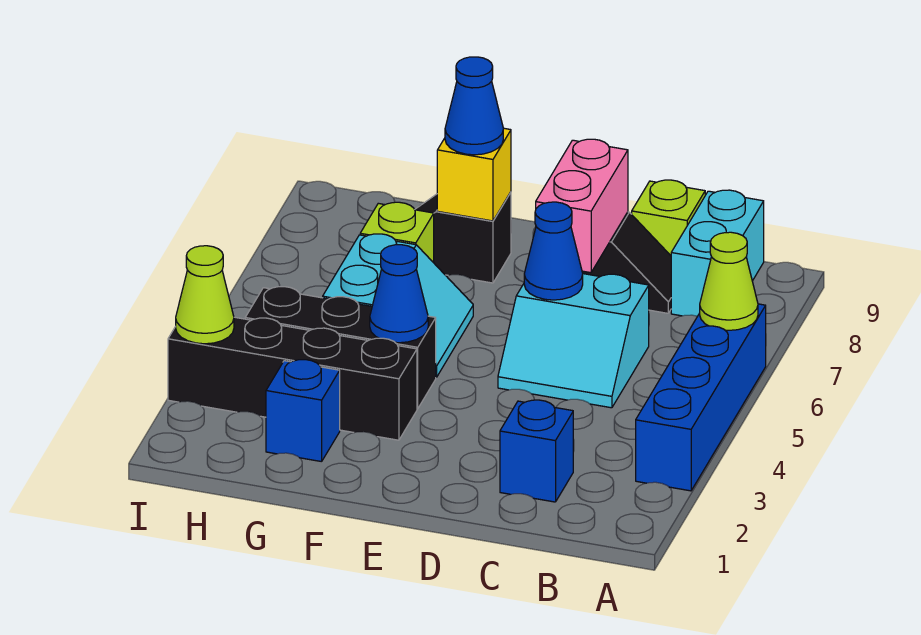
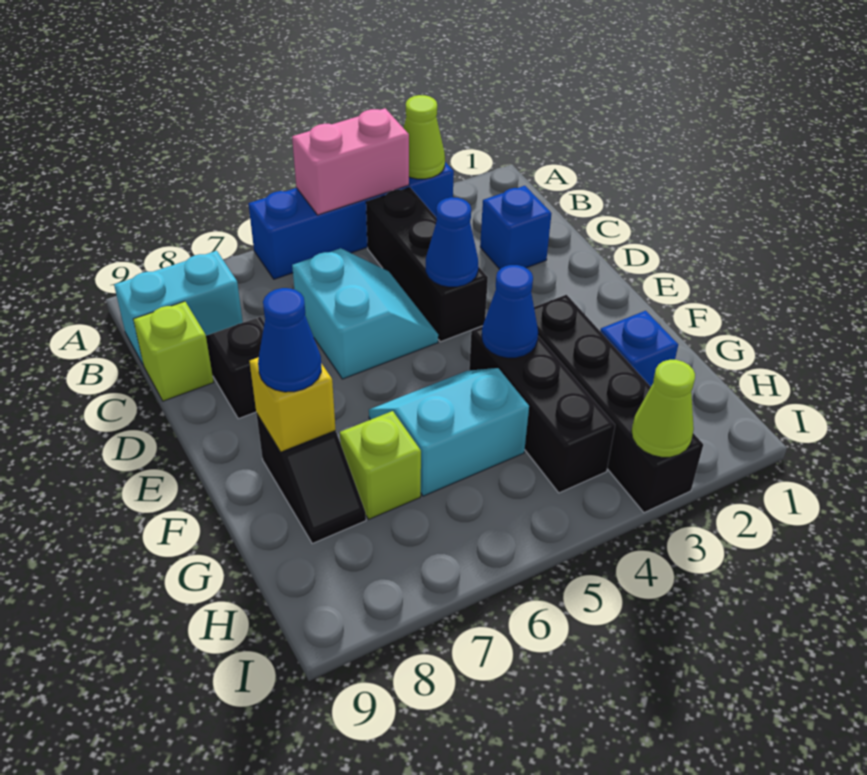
lime cone A6 level 2 -> lime cone A3 level 2
none -> black brick B4:D4 level 1
blue cone D6 level 2 -> blue cone D4 level 2
pink brick D7:D8 level 2 -> pink brick A4:A5 level 2

